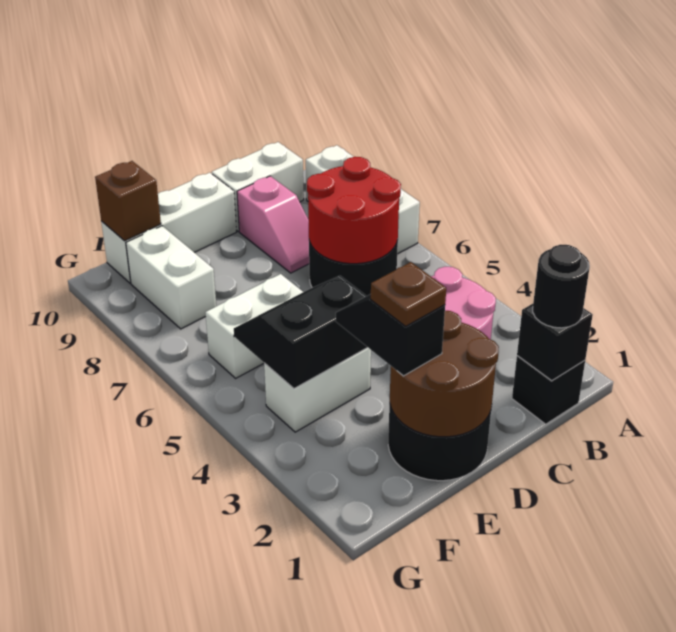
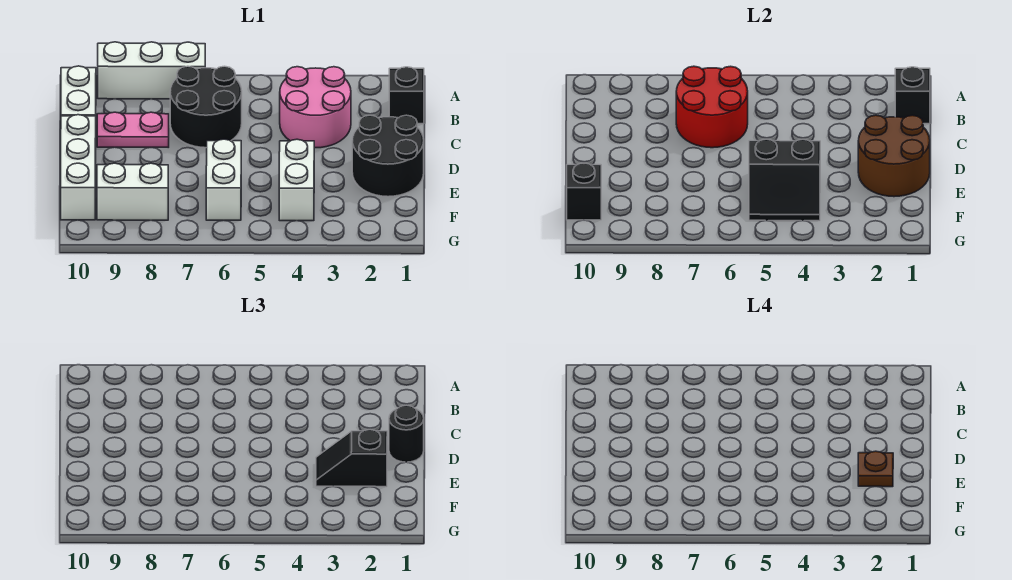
black round brick B1 level 3 -> black round brick D1 level 3
pink slope C8:C9 level 1 top 9 -> pink plate C8:C9 level 1
black slope E4:F5 level 2 top 4 -> black slope E4:F5 level 2 top E
brown brick F10 level 2 -> black brick F10 level 2

